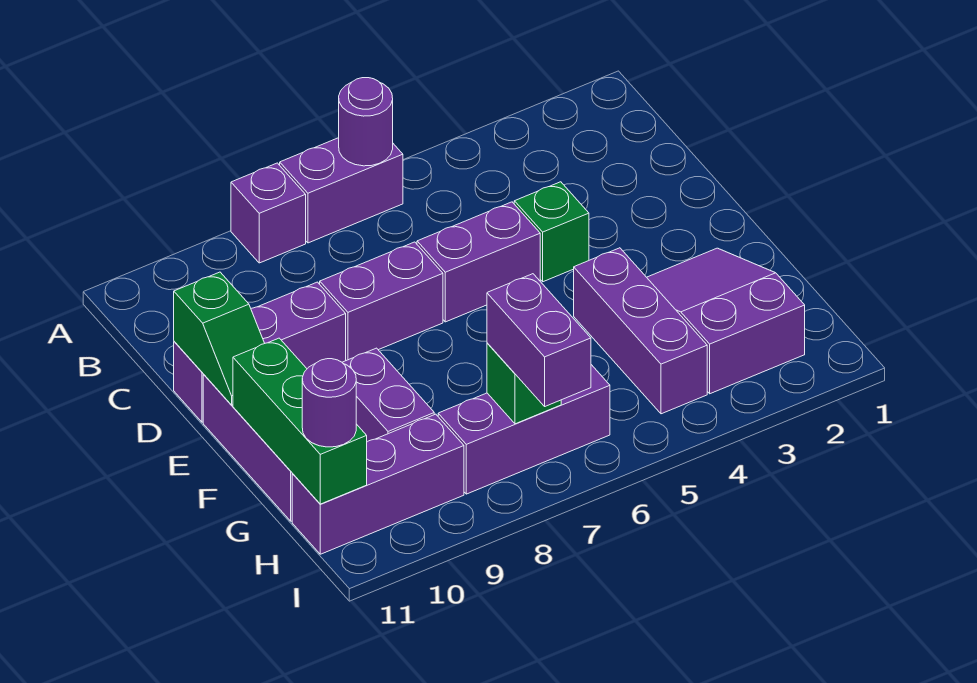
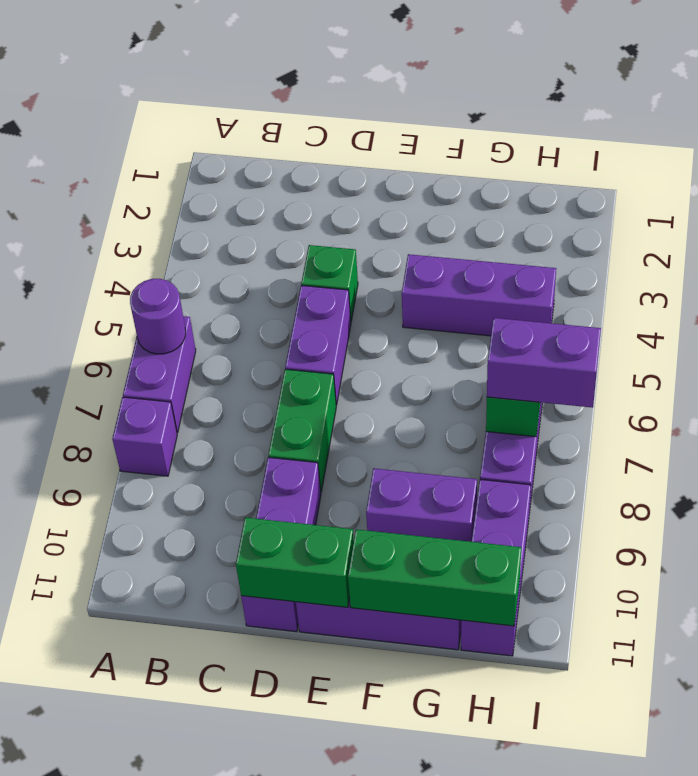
purple brick D7:D8 level 1 -> green brick D7:D8 level 1
green slope D11:E11 level 2 top D -> green brick D11:E11 level 2
purple slope F2:H3 level 1 top H -> none
purple round brick H11 level 3 -> none

